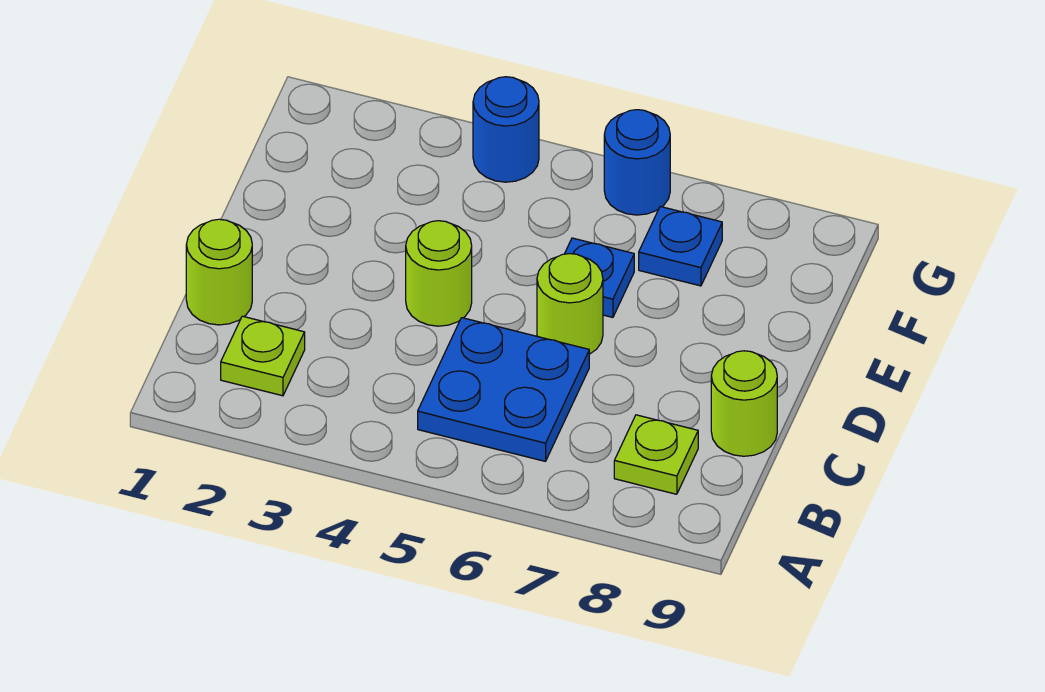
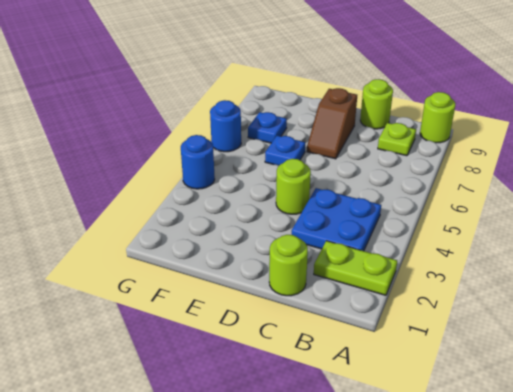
lime plate B2 level 1 -> lime plate A2:B2 level 1
blue plate B5:C6 level 1 -> blue plate B3:C4 level 1
lime round brick D6 level 1 -> lime round brick A9 level 1
none -> brown slope D7:D8 level 1 top 8

